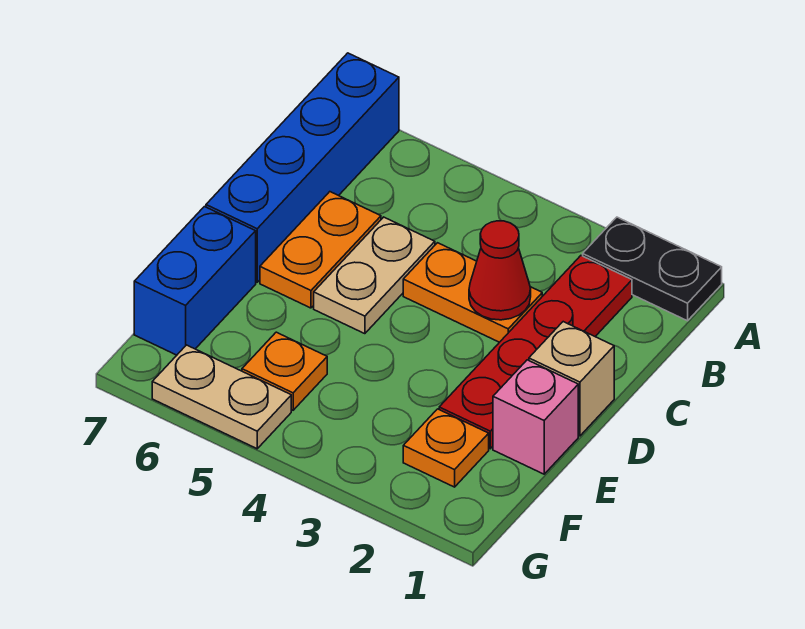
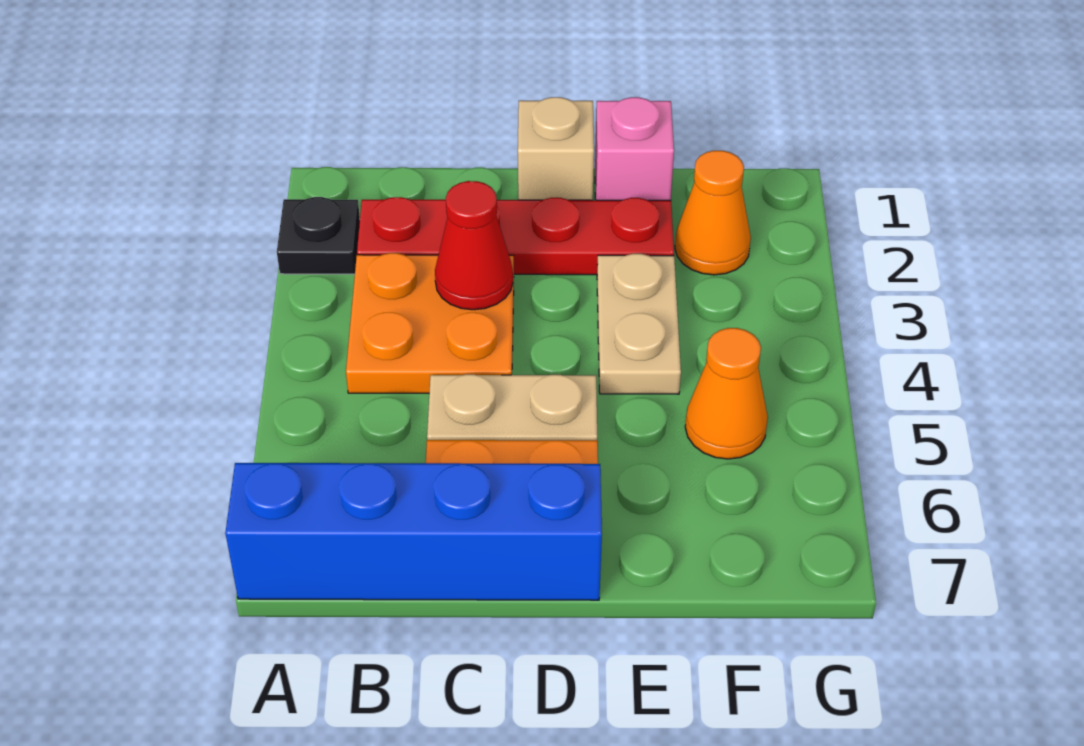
black plate A1:A2 level 1 -> black plate A2 level 1
orange plate C3:C4 level 1 -> orange plate B3:C4 level 1
blue brick E7:F7 level 1 -> none
orange plate F2 level 1 -> orange cone F2 level 1
orange plate F5 level 1 -> orange cone F5 level 1
tan plate G5:G6 level 1 -> tan plate E3:E4 level 1

